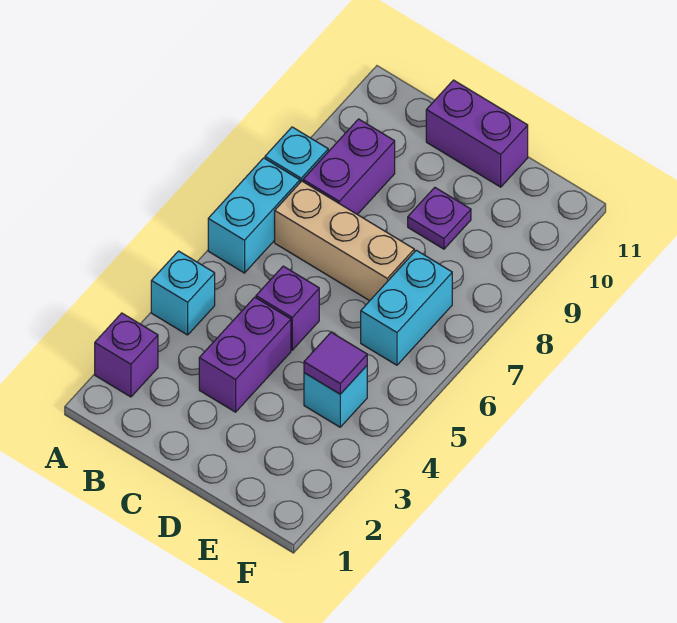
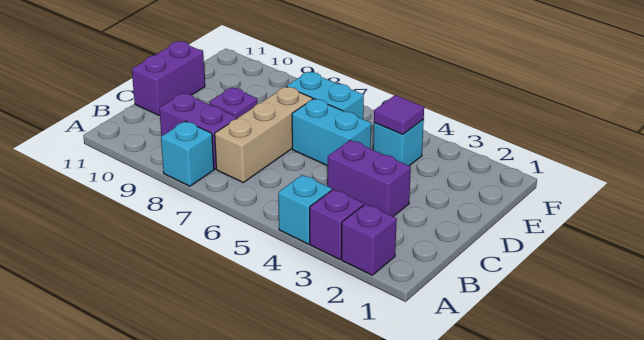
cyan brick A6:A7 level 1 -> cyan brick D5:D6 level 1
purple brick C5 level 1 -> purple brick A3 level 1

